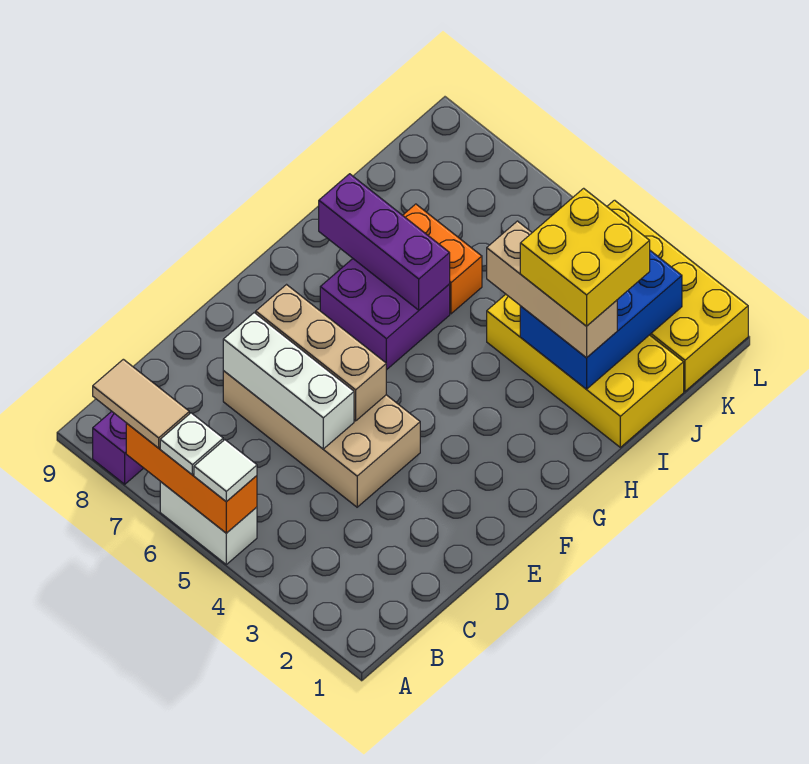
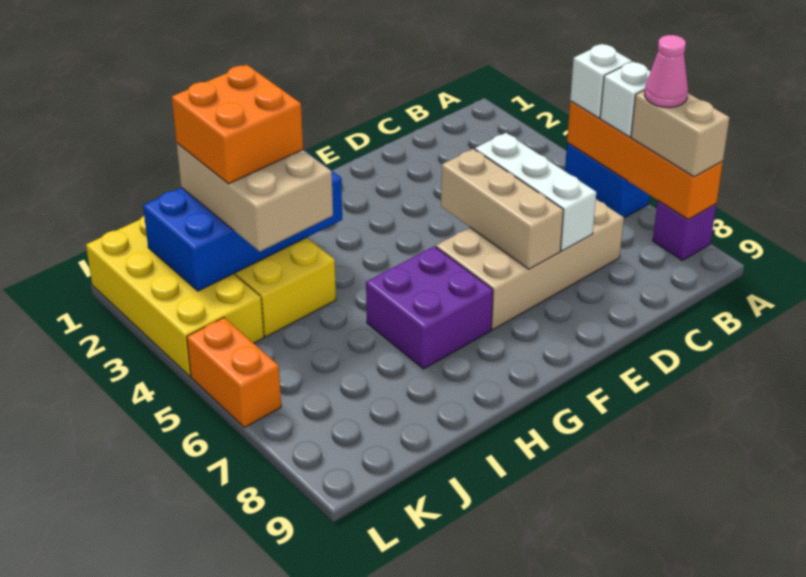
white brick A5:A6 level 1 -> blue brick A5:A6 level 1
orange brick A5:A7 level 2 -> orange brick A5:A8 level 2
white tile A5 level 3 -> white brick A5 level 3
white plate A6 level 3 -> white brick A6 level 3
tan tile A7:A8 level 3 -> tan brick A7:A8 level 3
none -> pink cone A7 level 4
tan brick D4:E7 level 1 -> tan brick C6:F7 level 1
purple brick H6:H8 level 2 -> none
blue brick I2:K3 level 2 -> blue brick H2:K3 level 2
tan brick I2:I4 level 3 -> tan brick I2:J4 level 3
yellow brick I2:J3 level 4 -> orange brick I2:J3 level 4
orange brick I6:I7 level 1 -> orange brick L5:L6 level 1

